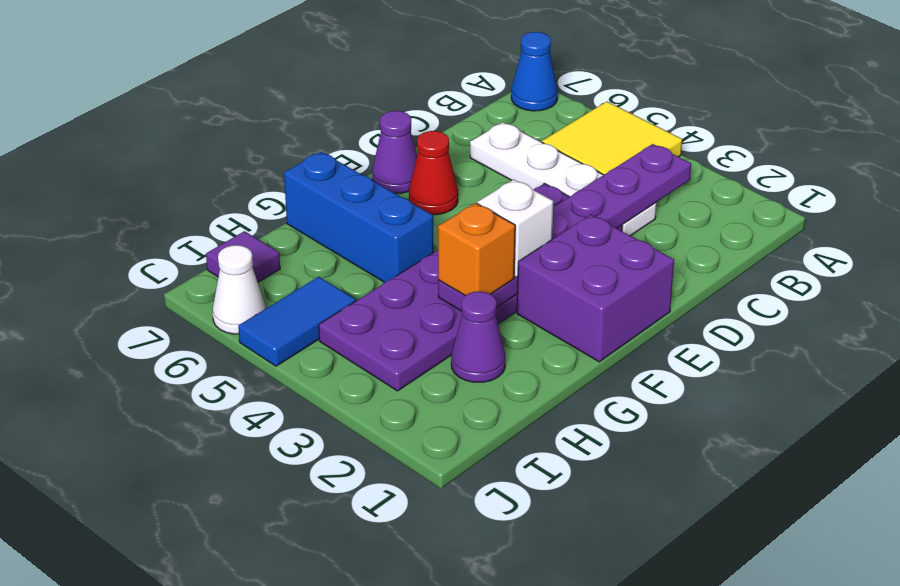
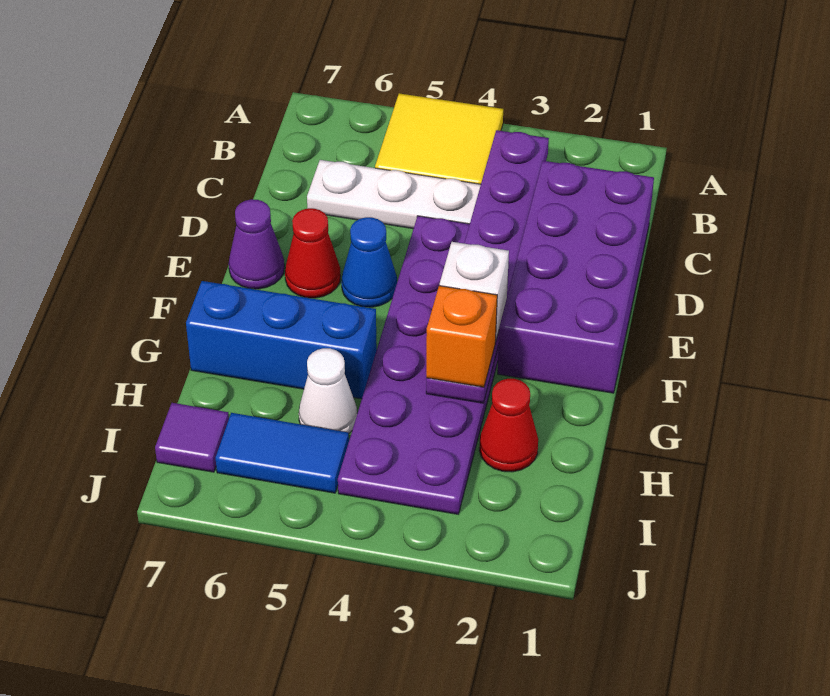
blue cone A7 level 1 -> blue cone E5 level 1
purple brick E1:F2 level 1 -> purple brick C1:F2 level 1
purple cone H2 level 1 -> red cone H2 level 1
blue tile I5:J5 level 1 -> blue tile I5:I6 level 1
white cone J6 level 1 -> white cone H5 level 1

